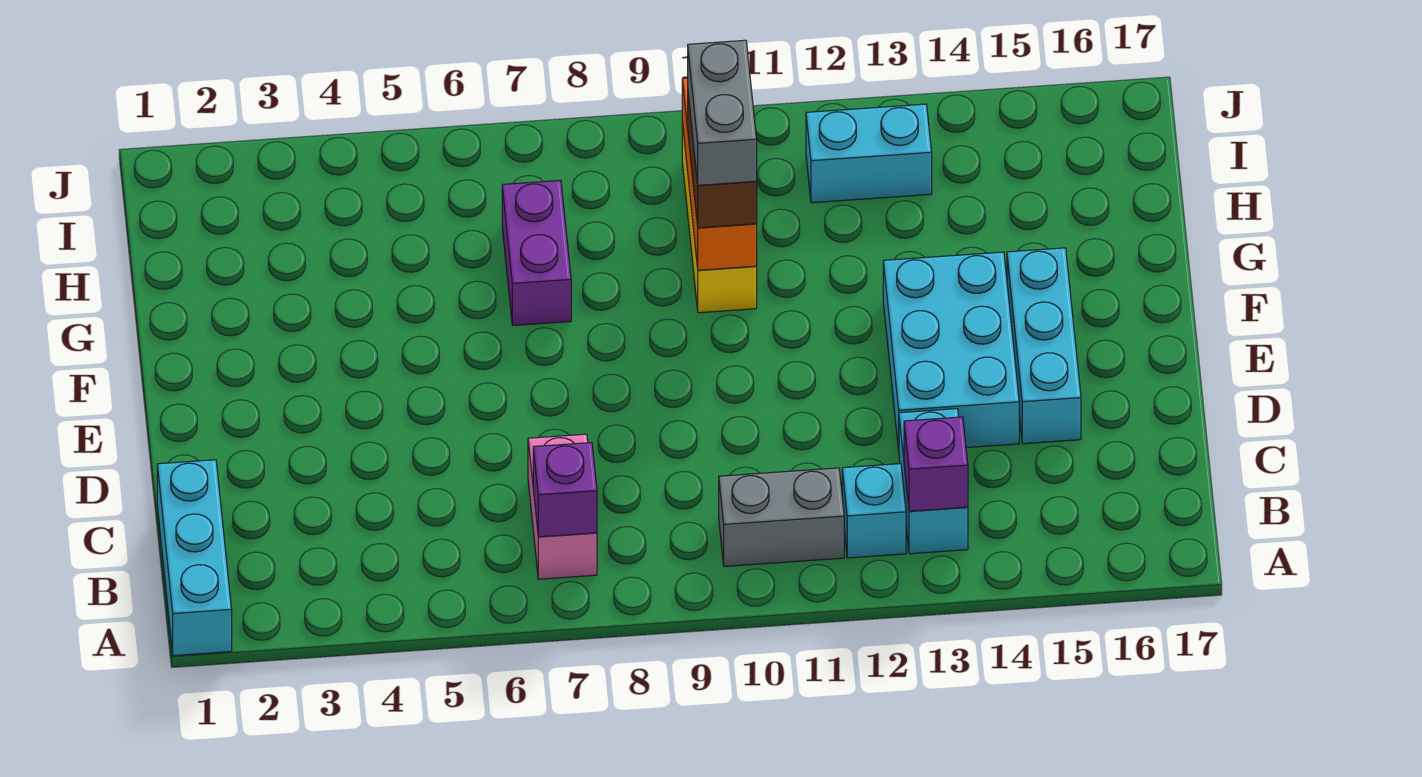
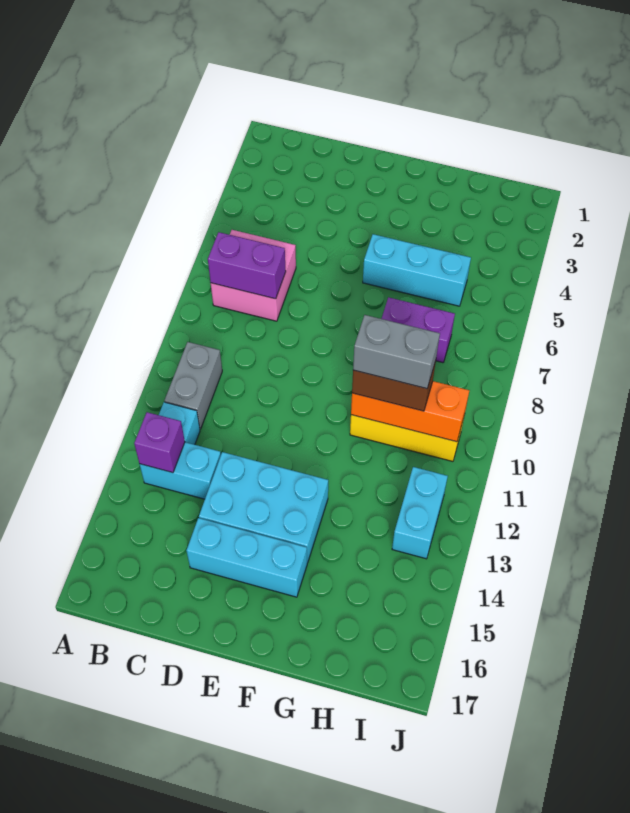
cyan brick A1:C1 level 1 -> cyan brick F5:H5 level 1
pink brick B7:C7 level 1 -> pink brick B6:C7 level 1
purple brick B7 level 2 -> purple brick B7:C7 level 2

